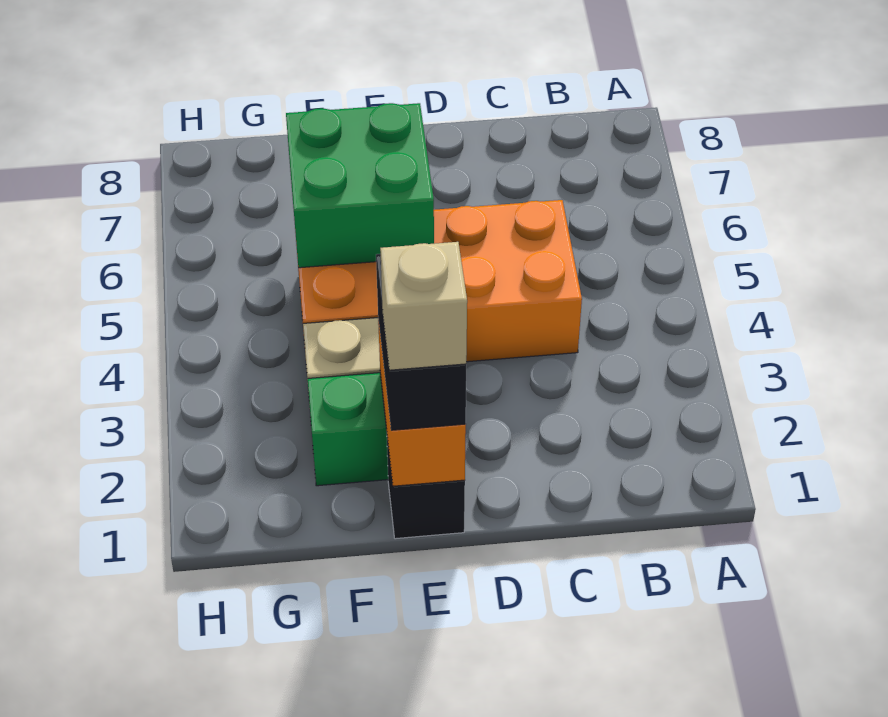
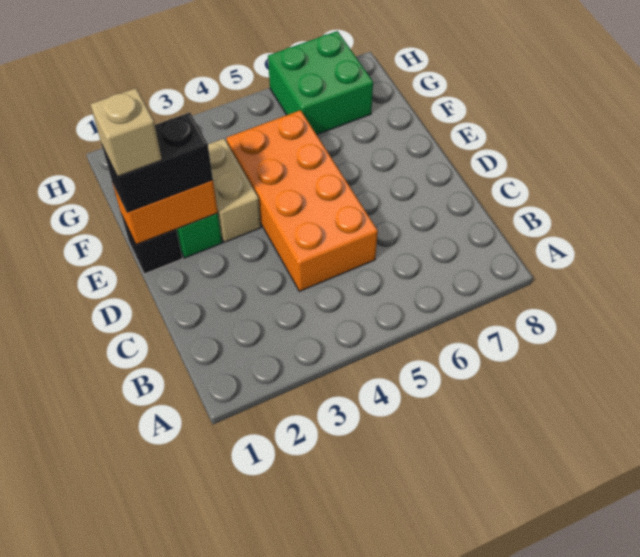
green brick E5:F6 level 2 -> green brick G6:H7 level 1

